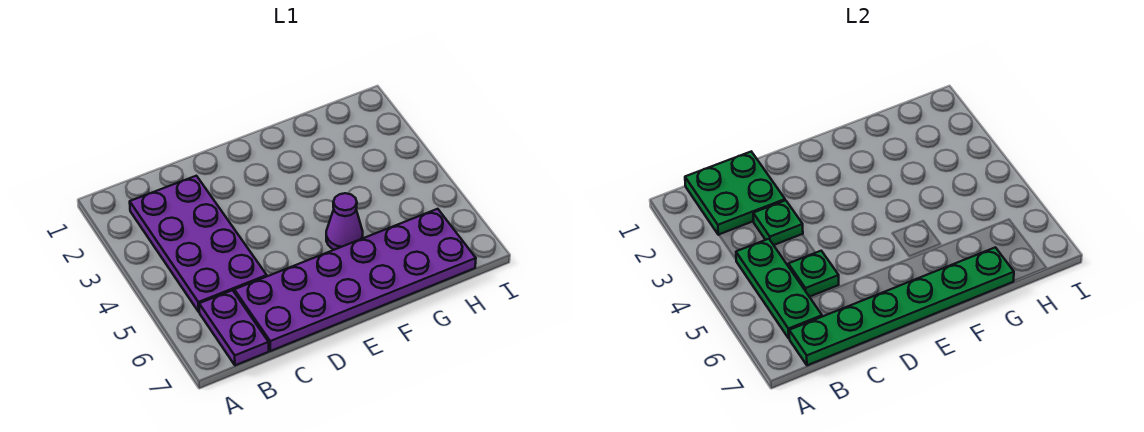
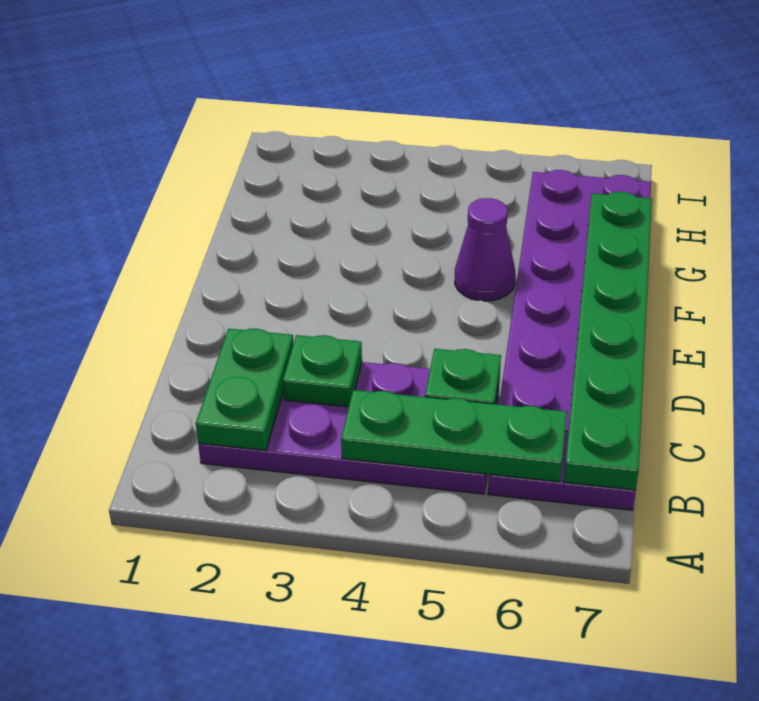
green plate B1:C2 level 2 -> green plate B2:C2 level 2

